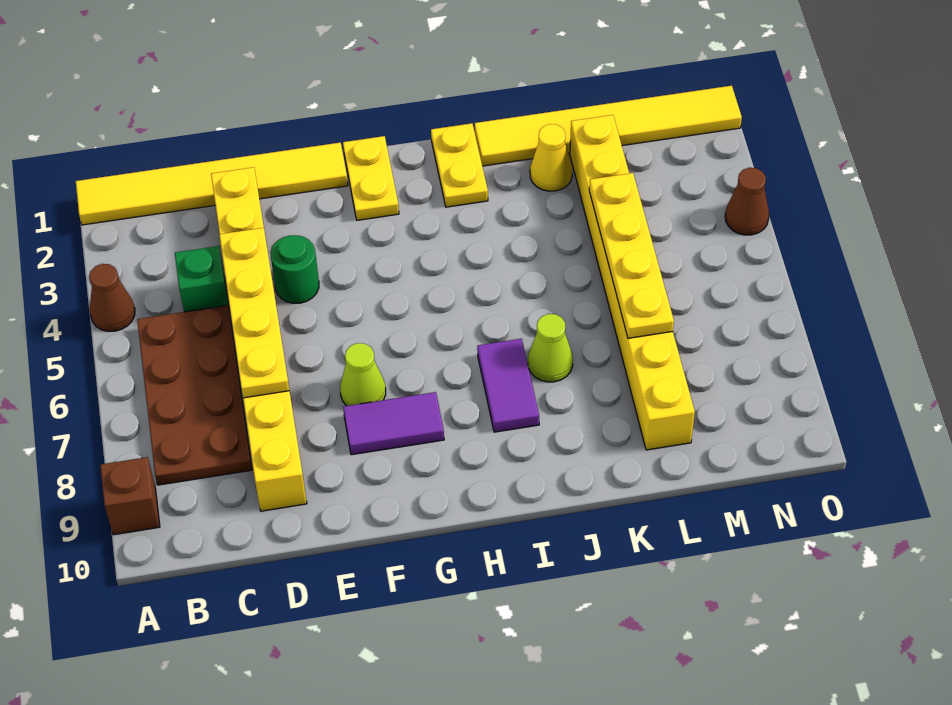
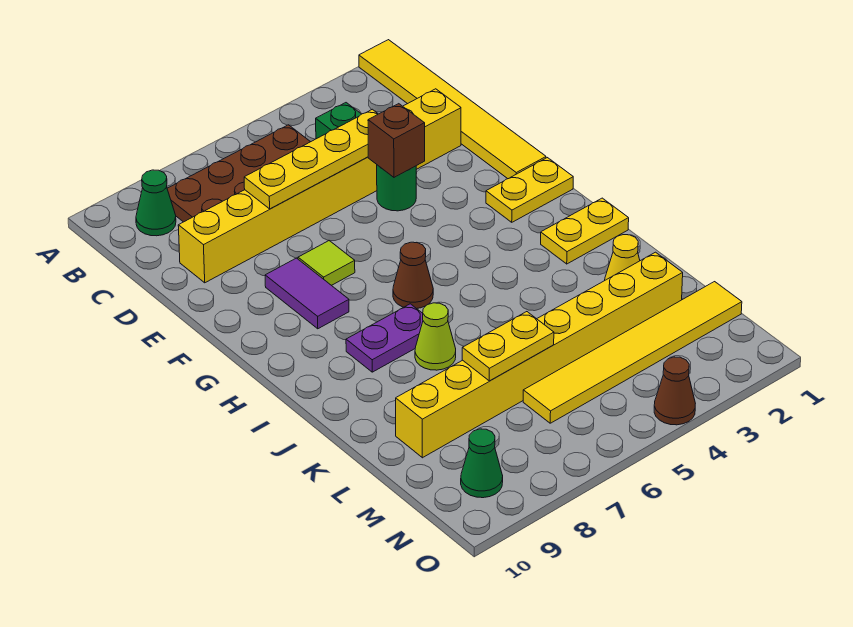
brown cone A4 level 1 -> brown cone H6 level 1
brown brick A9 level 1 -> brown brick E4 level 2
none -> green cone B9 level 1
lime cone F7 level 1 -> lime tile F7 level 1
purple tile I7:I8 level 1 -> purple plate I7:I8 level 1
yellow tile J1:O1 level 1 -> yellow tile M1:M6 level 1
yellow plate L4:L7 level 2 -> yellow plate L6:L7 level 2
none -> green cone N9 level 1

